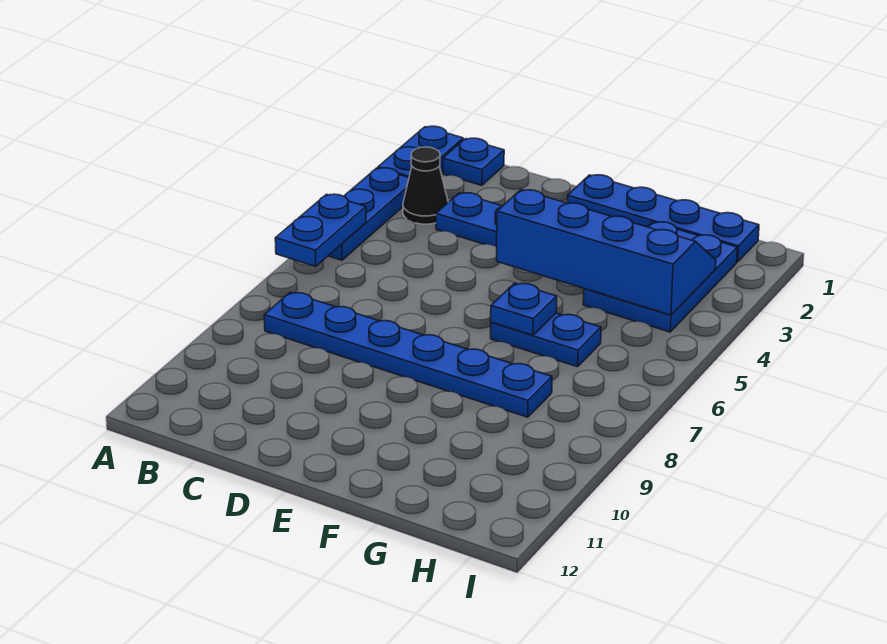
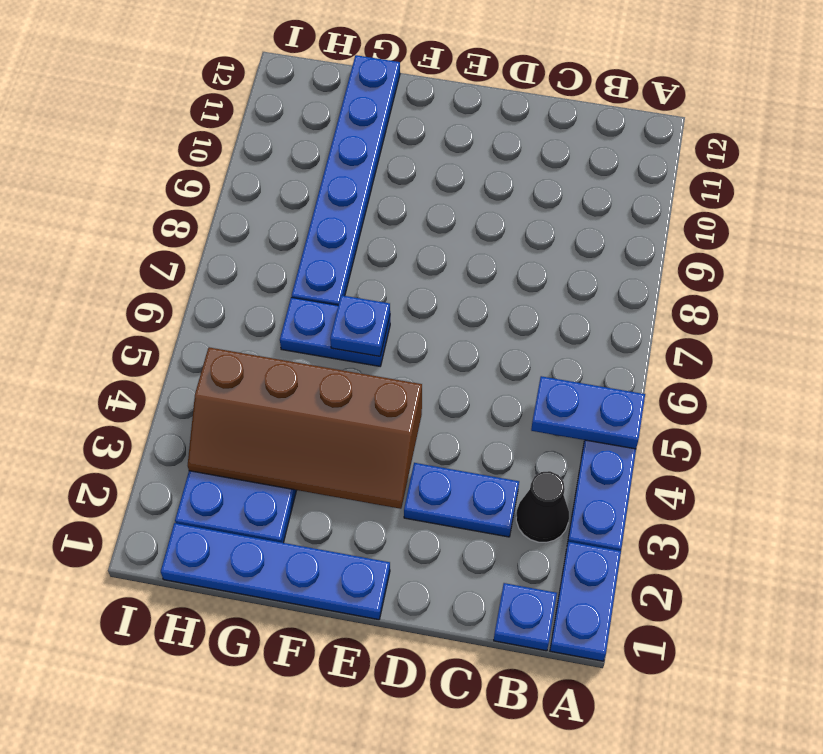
blue plate A5:A6 level 2 -> blue plate A5:B5 level 2
blue plate B8:G8 level 1 -> blue plate G7:G12 level 1
blue slope E3:H4 level 2 top 4 -> brown slope E3:H4 level 2 top 4

